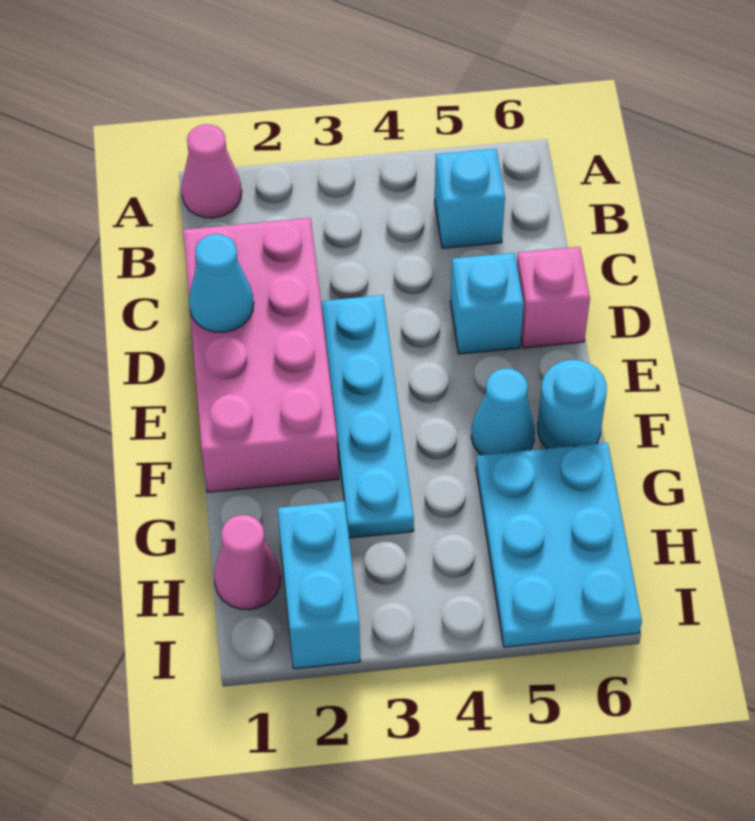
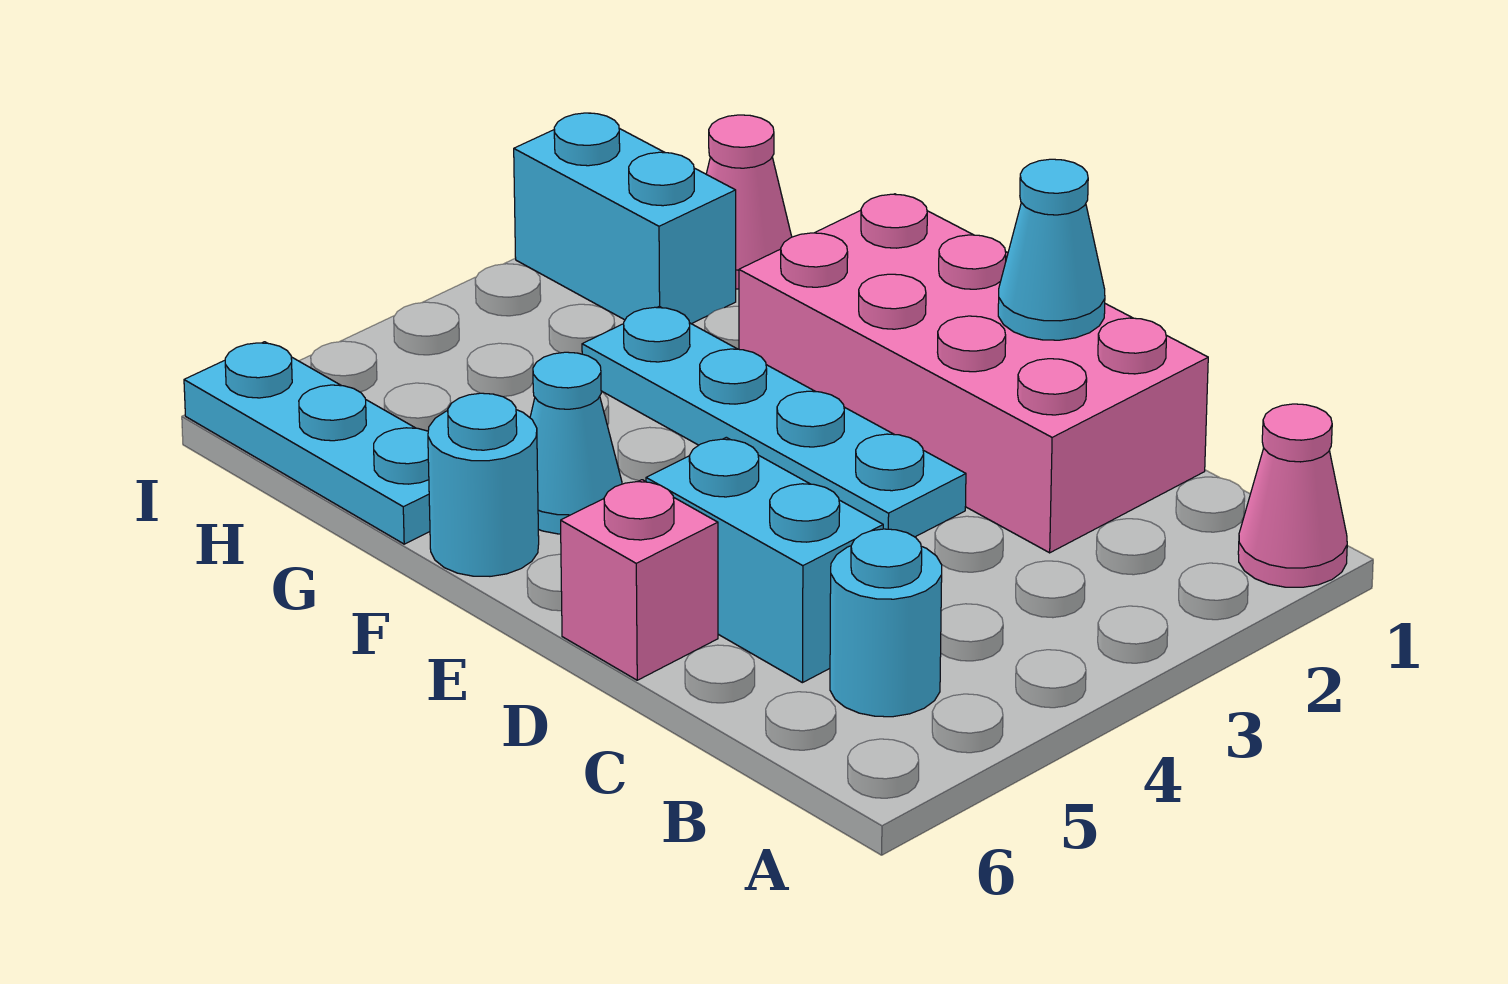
cyan brick B5 level 1 -> cyan round brick B5 level 1
cyan brick D5 level 1 -> cyan brick C5:D5 level 1
cyan plate G5:I6 level 1 -> cyan plate G6:I6 level 1

